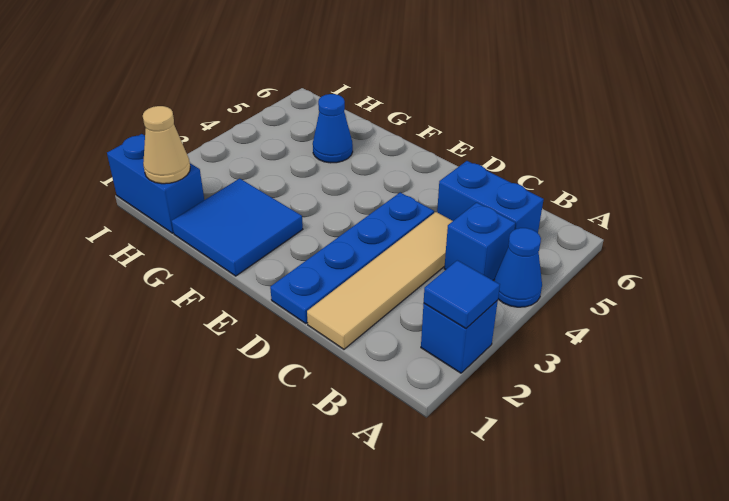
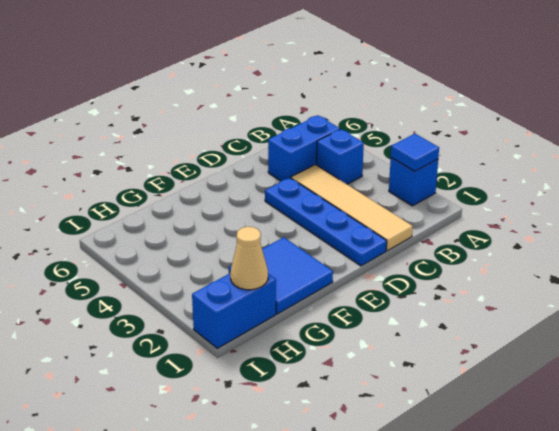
blue cone A4 level 1 -> none
blue cone G5 level 1 -> none

